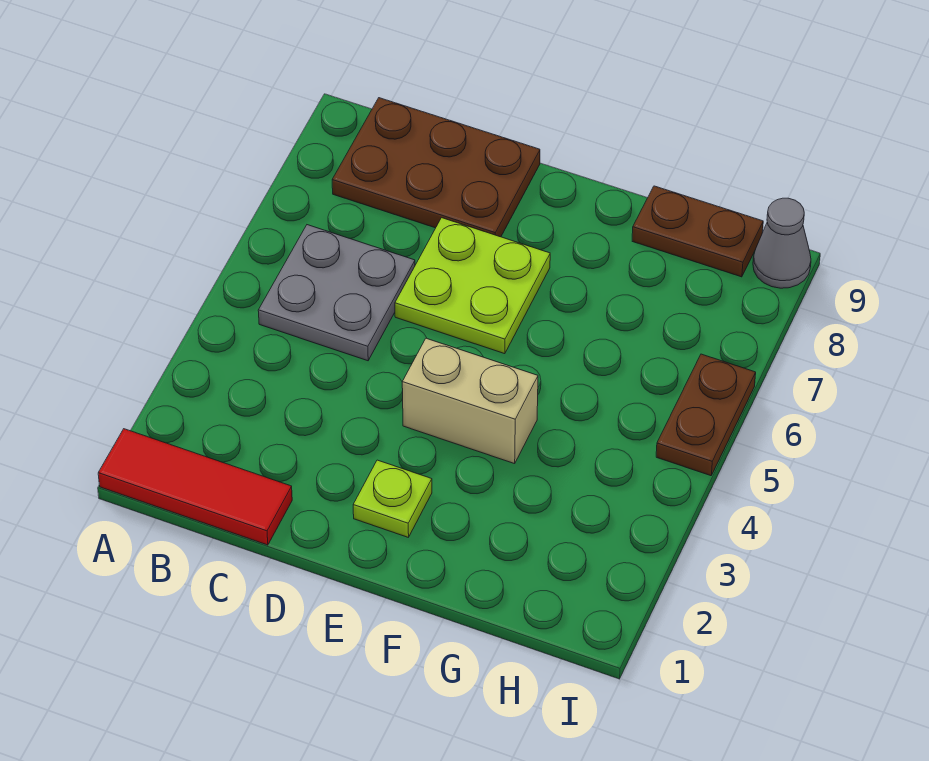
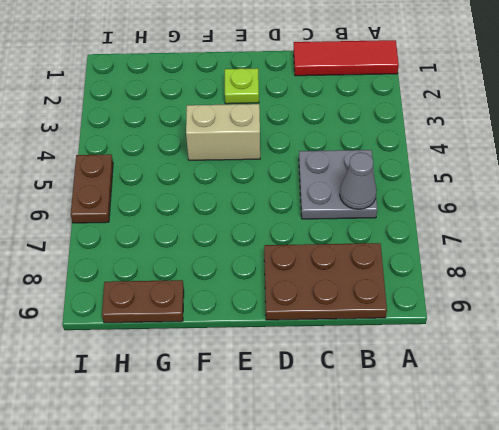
lime plate D6:E7 level 1 -> none
grey cone I9 level 1 -> grey cone B6 level 2

